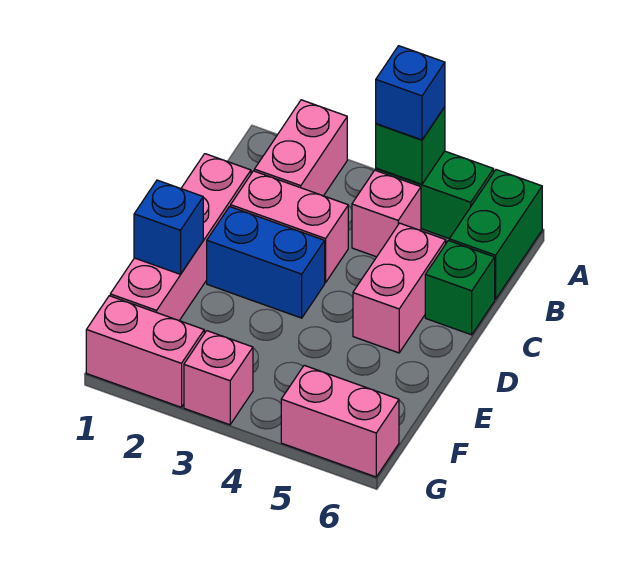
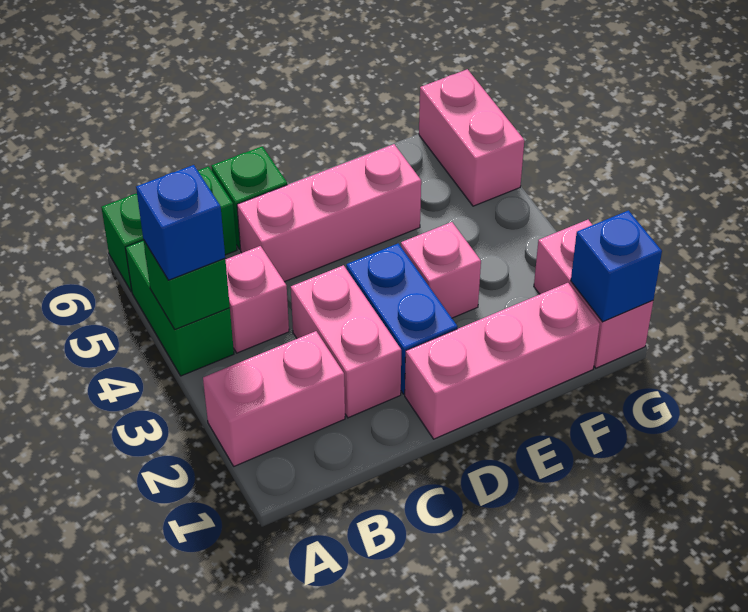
pink brick C1:F1 level 1 -> pink brick D1:F1 level 1
pink brick C5:D5 level 1 -> pink brick C5:E5 level 1
blue brick E1 level 2 -> blue brick G1 level 2
pink brick G3 level 1 -> pink brick E3 level 1

